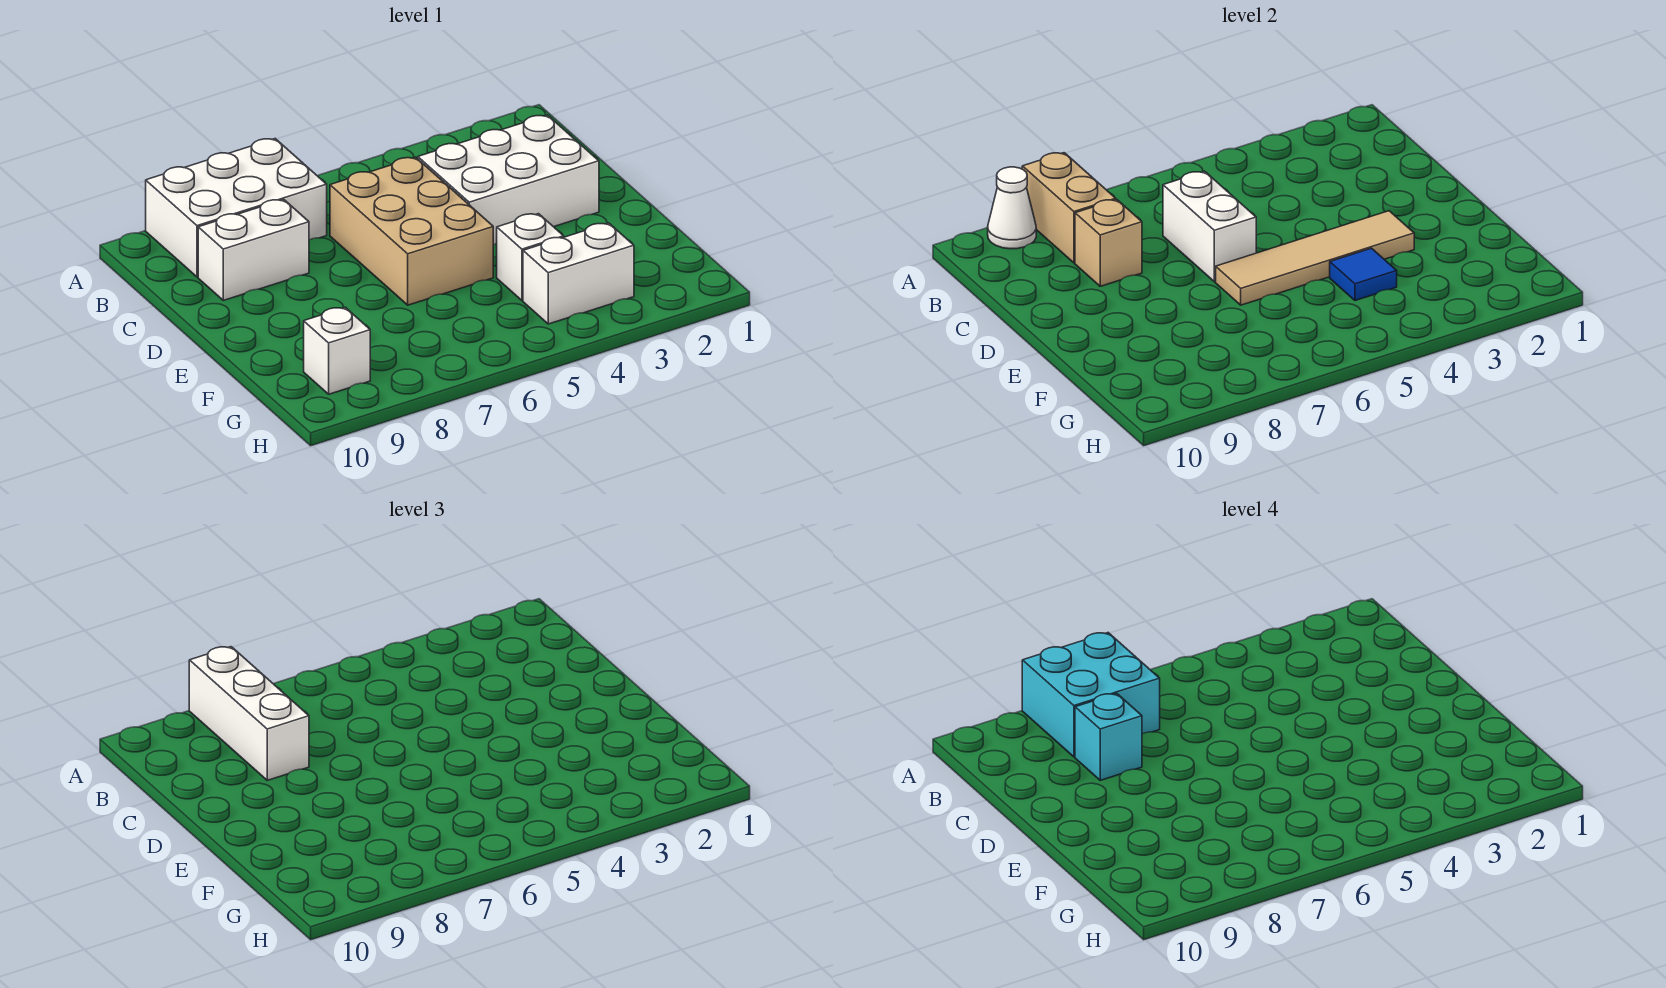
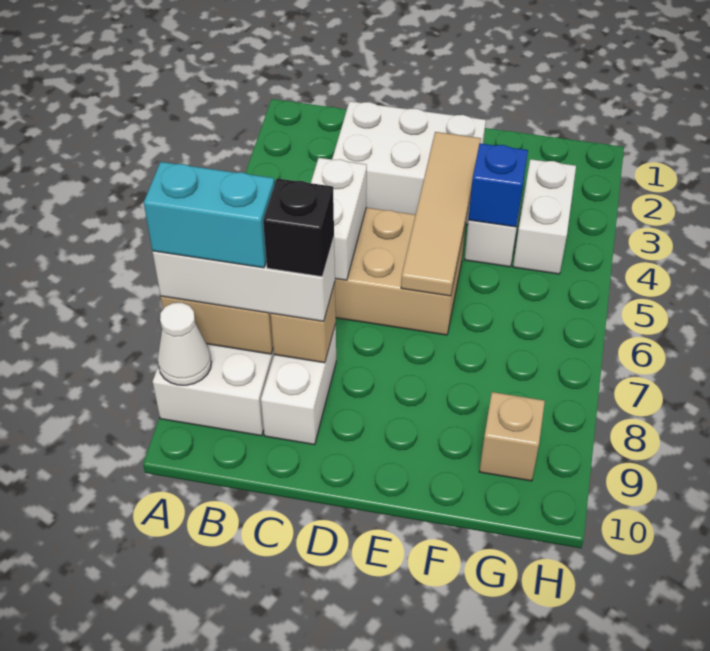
cyan brick A7:B8 level 4 -> cyan brick A8:B8 level 4
white brick C2:D4 level 1 -> white brick C2:E3 level 1
white brick C6:D6 level 2 -> white brick C5:C6 level 2
cyan brick C8 level 4 -> black brick C8 level 4
blue tile F4 level 2 -> blue brick F4 level 2
white brick G9 level 1 -> tan brick G9 level 1

